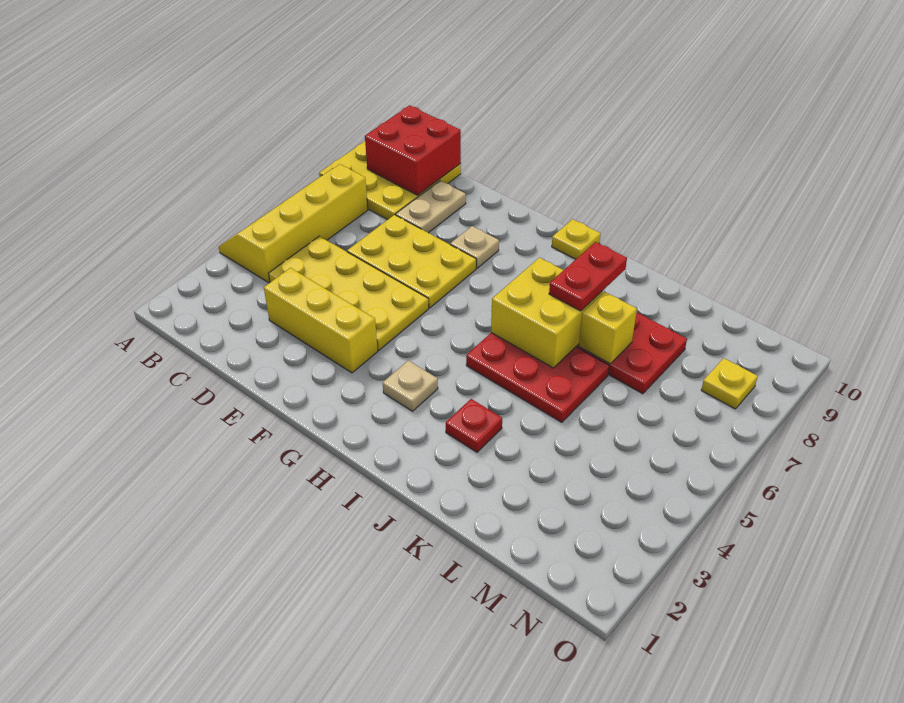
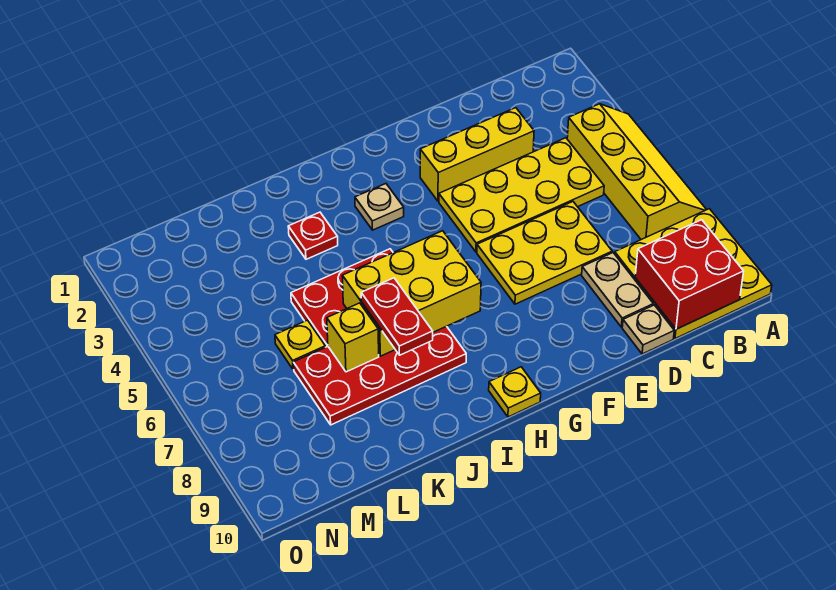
tan plate F8 level 1 -> tan plate D10 level 1
yellow brick I6:J7 level 2 -> yellow brick H6:J7 level 2
yellow plate N8 level 1 -> yellow plate L6 level 1

